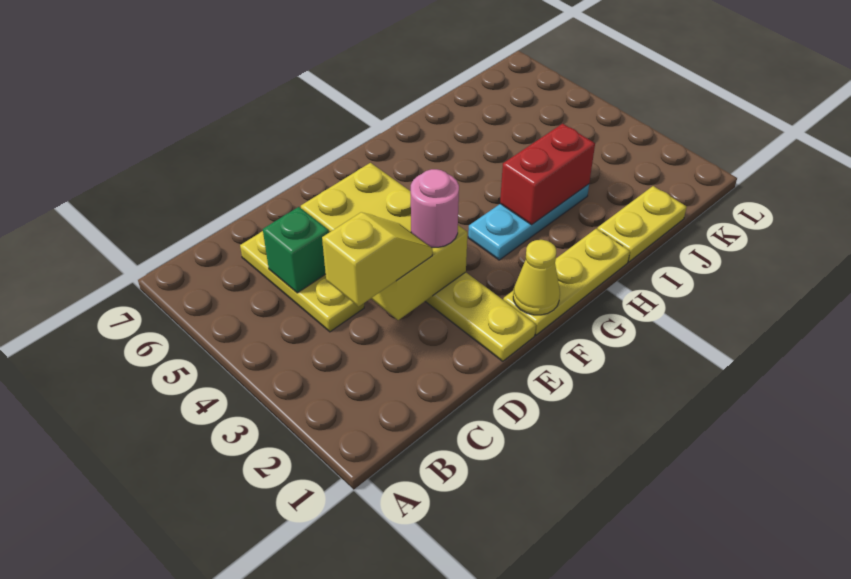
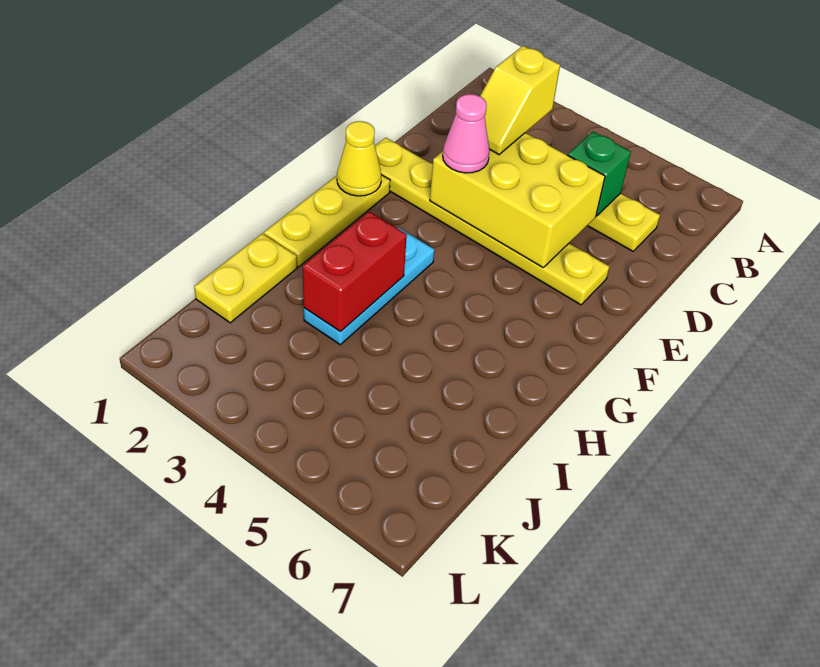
pink round brick E3 level 3 -> pink cone E3 level 3

